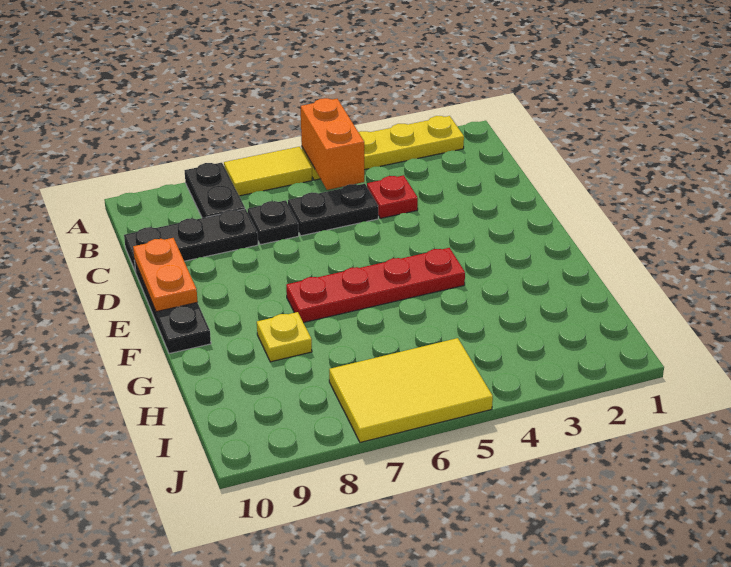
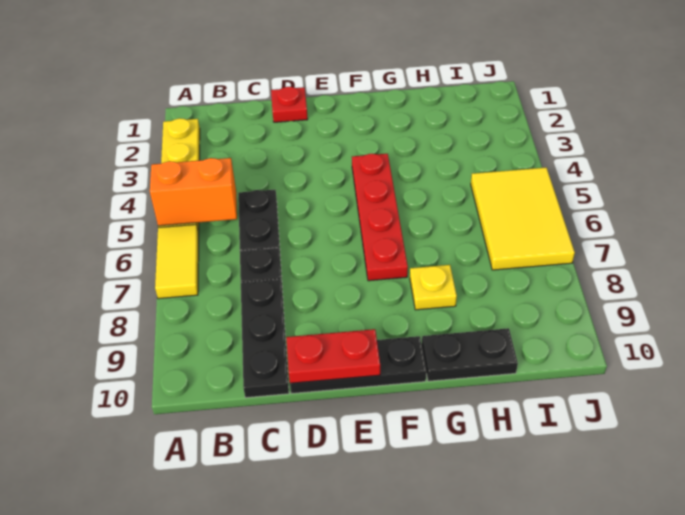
black plate A8:B8 level 1 -> black plate G10:H10 level 1
red plate C4 level 1 -> red plate D1 level 1
orange plate D10:E10 level 2 -> red plate D10:E10 level 2

